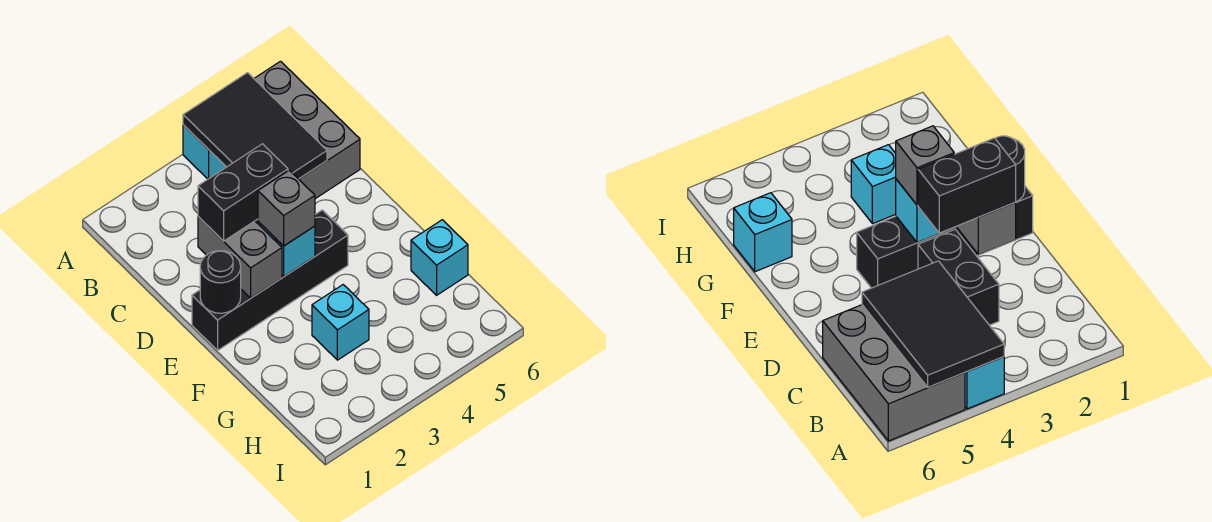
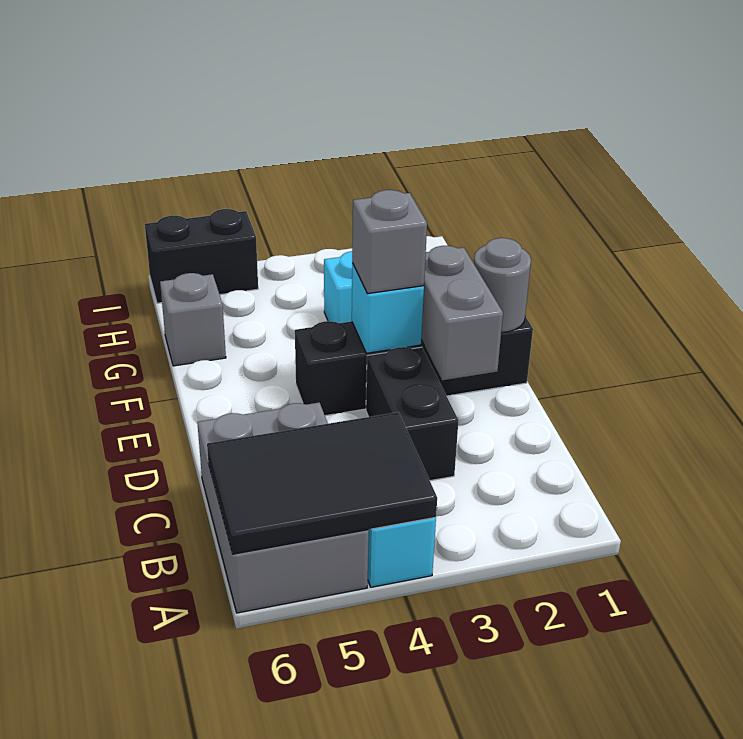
black tile A4:C5 level 2 -> black tile A4:B6 level 2
black brick D2:D3 level 3 -> black brick I5:I6 level 1
black round brick E1 level 2 -> grey round brick E1 level 2
cyan brick G6 level 1 -> grey brick G6 level 1

